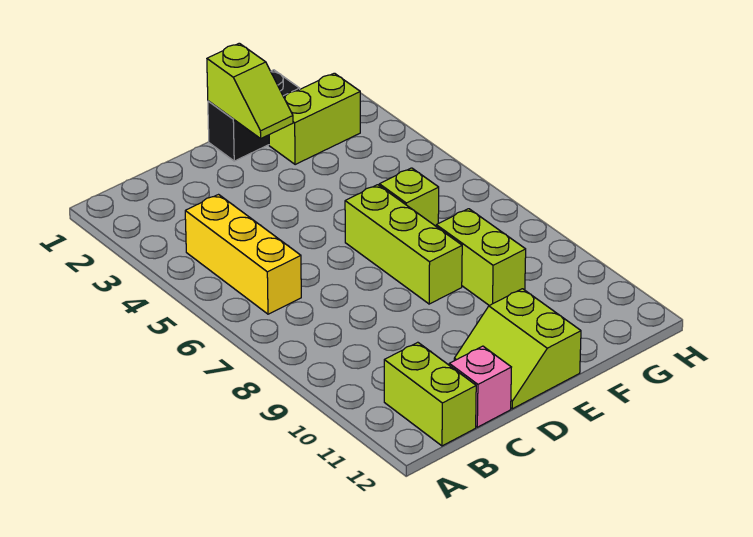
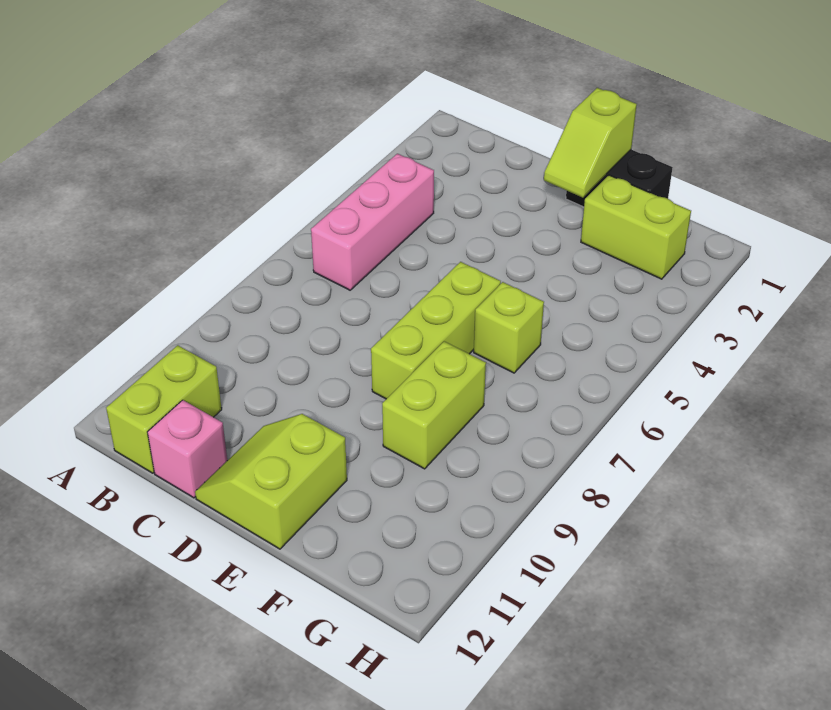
yellow brick B4:B6 level 1 -> pink brick B4:B6 level 1

